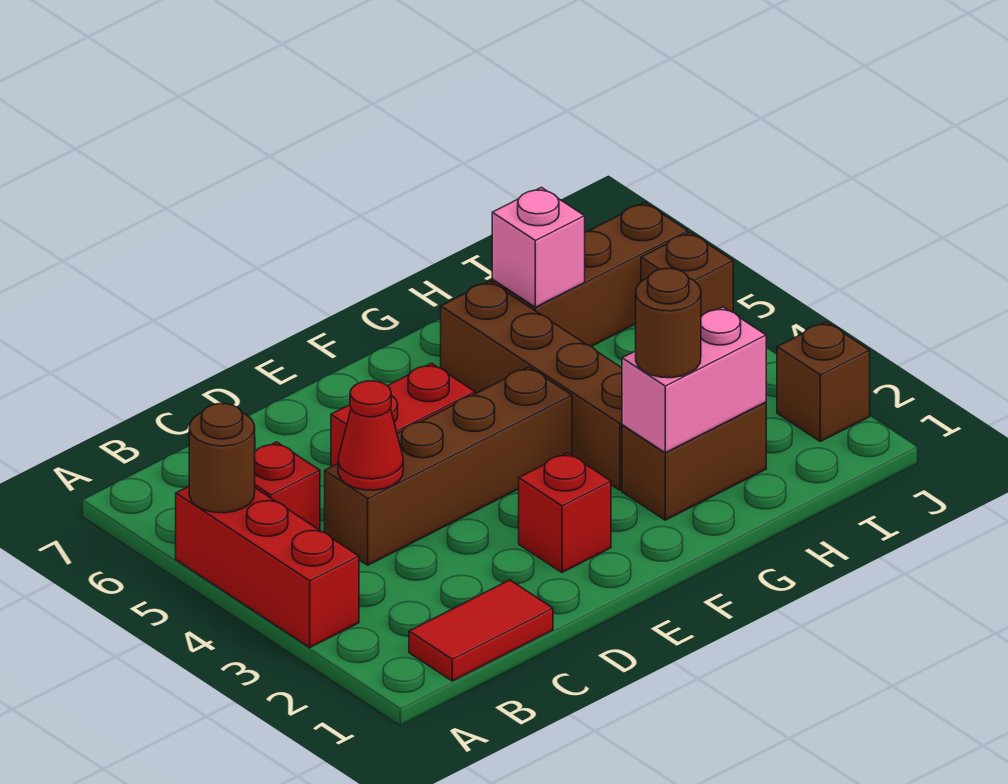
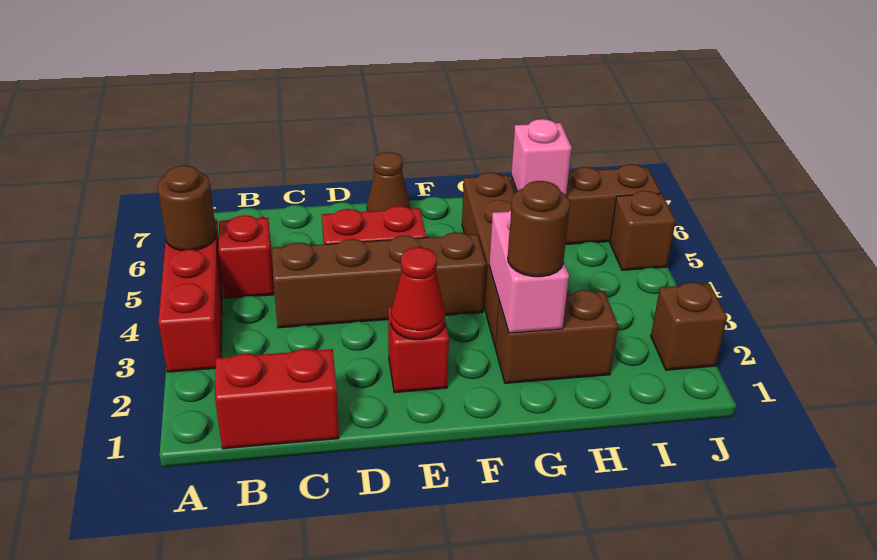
red tile B1:C1 level 1 -> red brick B1:C1 level 1
red cone C4 level 2 -> red cone E2 level 2
none -> brown cone E7 level 1
pink brick G2:H2 level 2 -> pink brick G2:G3 level 2

